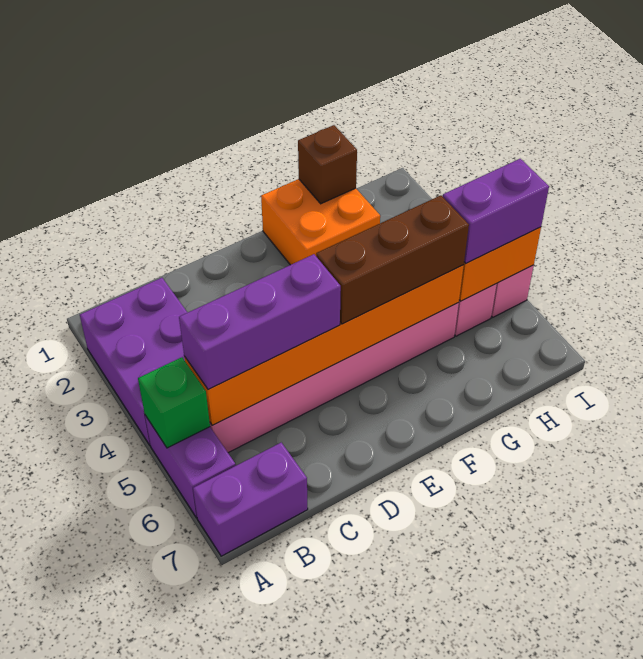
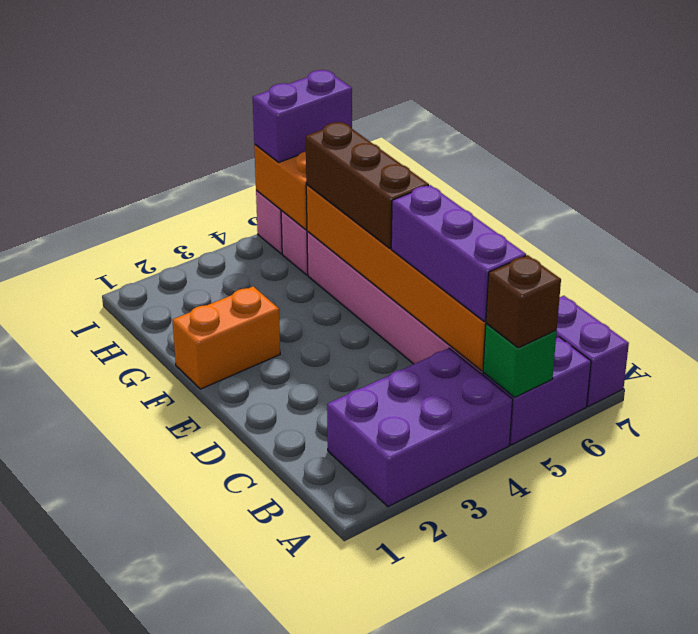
orange brick F1:G2 level 1 -> orange brick F1:F2 level 1
brown brick G1 level 2 -> brown brick A5 level 3
purple brick H5:I5 level 3 -> purple brick I5:I6 level 3

